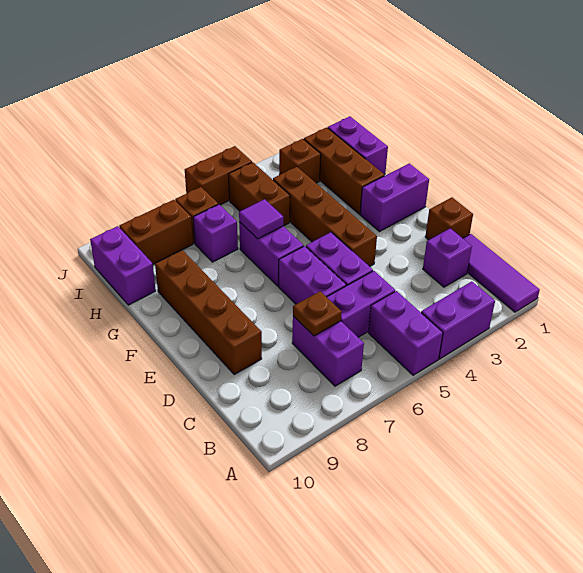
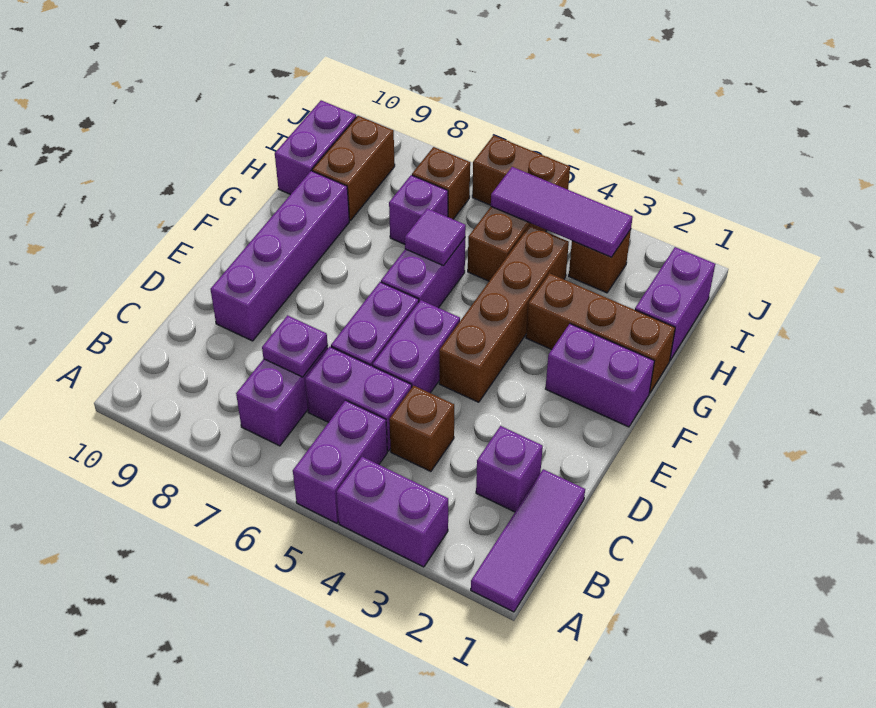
brown plate C7 level 2 -> purple plate C7 level 2
brown brick D1 level 1 -> brown brick C4 level 1
brown brick D9:G9 level 1 -> purple brick D9:G9 level 1
brown brick G2:I2 level 1 -> brown brick G1:G3 level 1
none -> purple tile I3:I5 level 2
brown brick I8:I9 level 1 -> brown brick H9:I9 level 1

